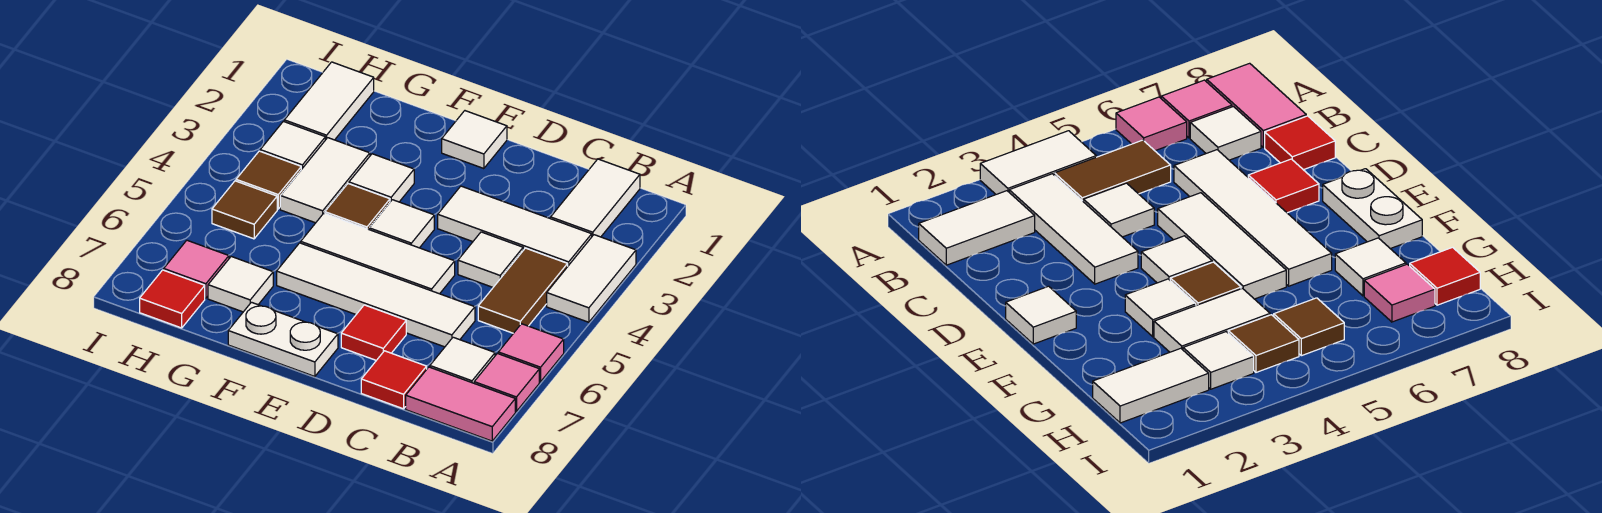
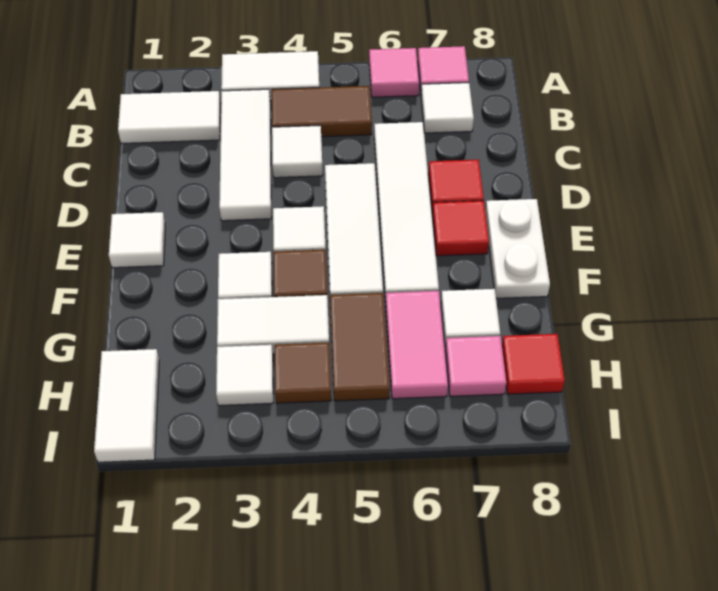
pink tile A8:B8 level 1 -> pink tile G6:H6 level 1
red tile C8 level 1 -> red tile E7 level 1
white tile H1:H2 level 1 -> white tile H1:I1 level 1
brown tile H5 level 1 -> brown tile G5:H5 level 1

